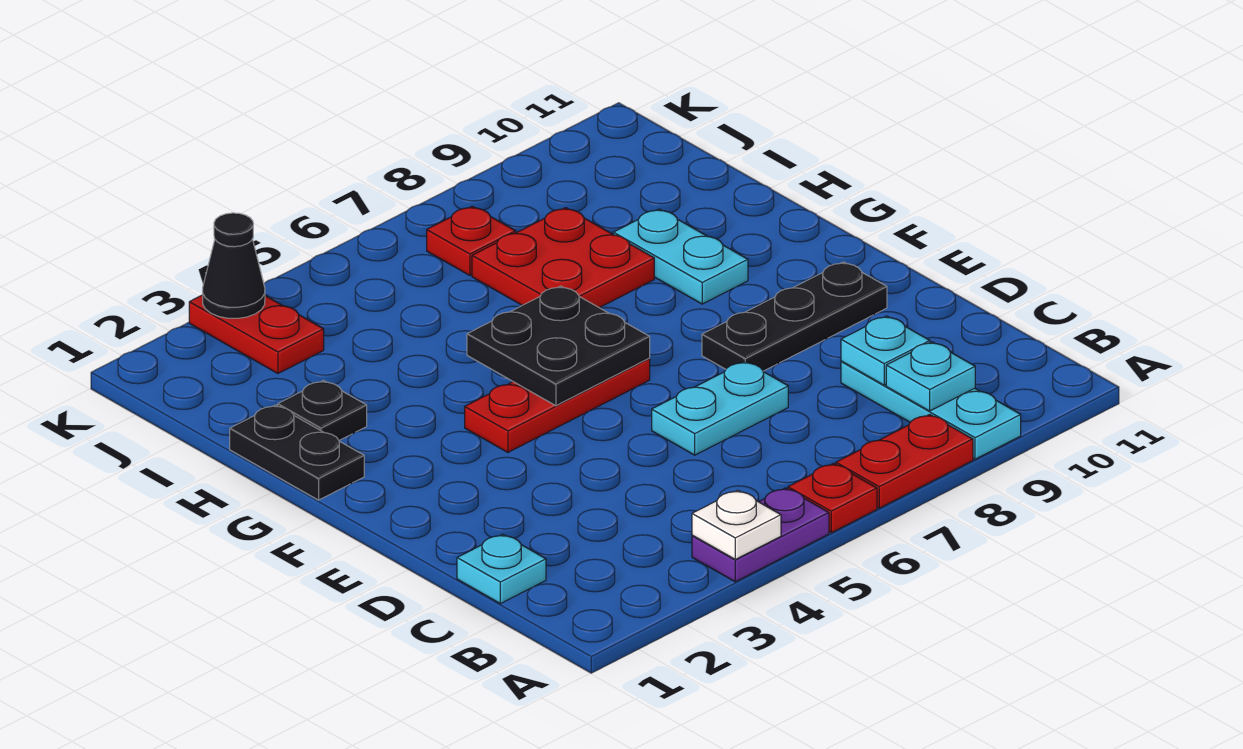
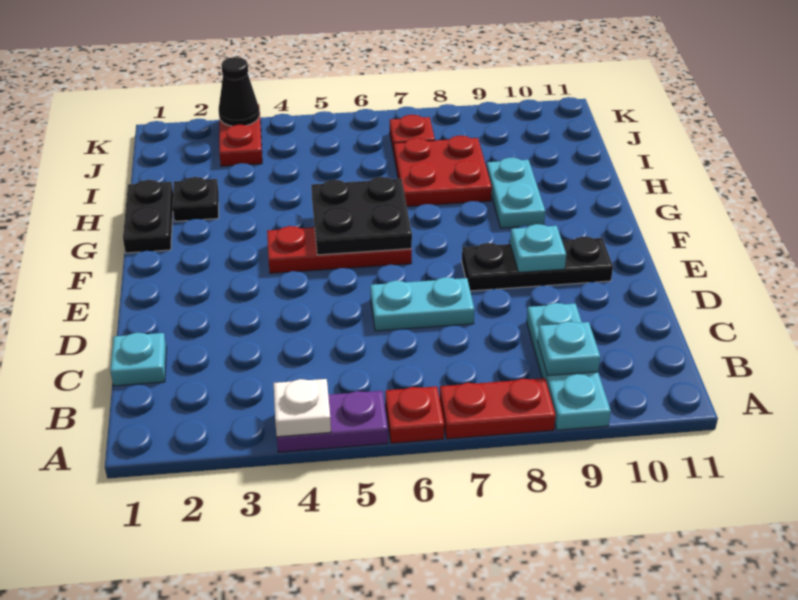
cyan plate C9 level 2 -> cyan plate E9 level 2

